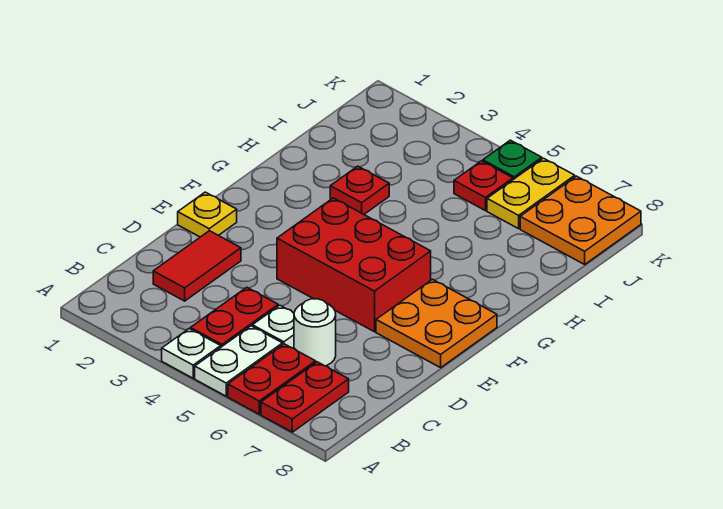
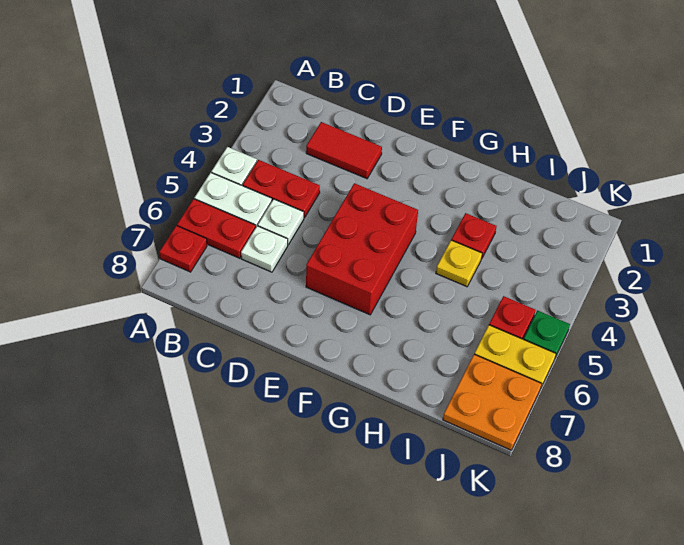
red plate A7:B7 level 1 -> red plate A7 level 1
white round brick C6 level 1 -> white plate C6 level 1
yellow plate E1 level 1 -> yellow plate H4 level 1
orange plate E7:F8 level 1 -> none

